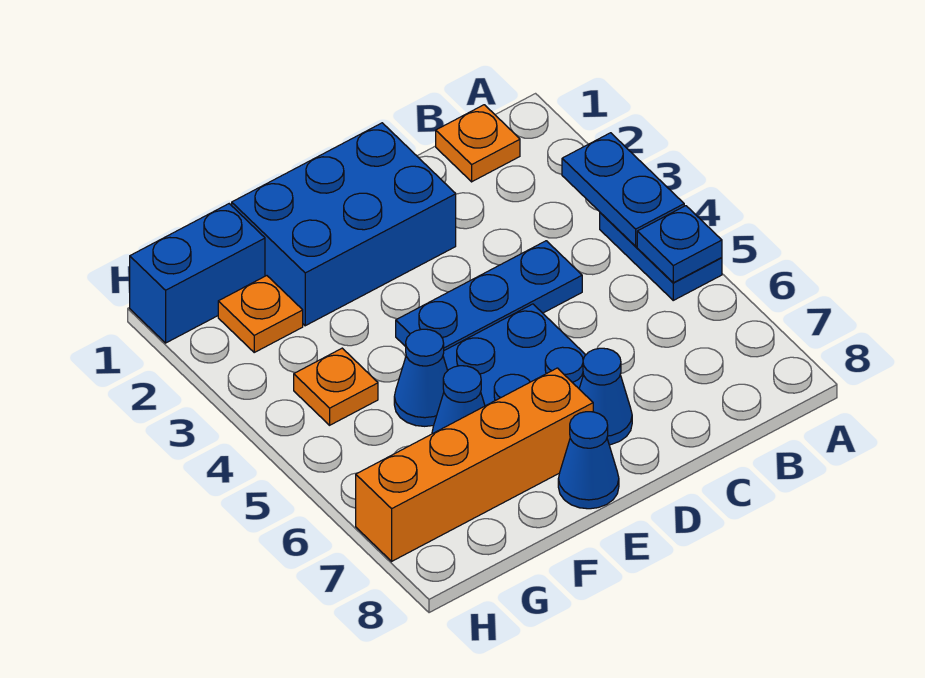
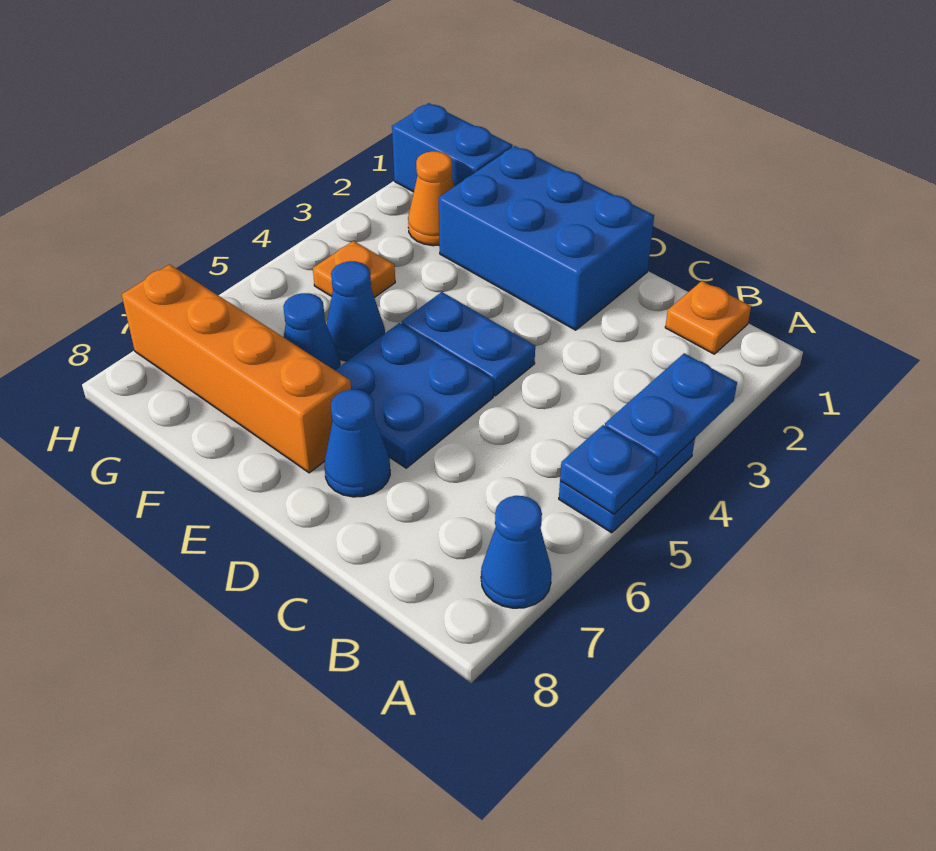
blue plate C4:E4 level 1 -> blue plate D4:E4 level 1
blue cone E8 level 1 -> blue cone A7 level 1
orange plate G2 level 1 -> orange cone G2 level 1

